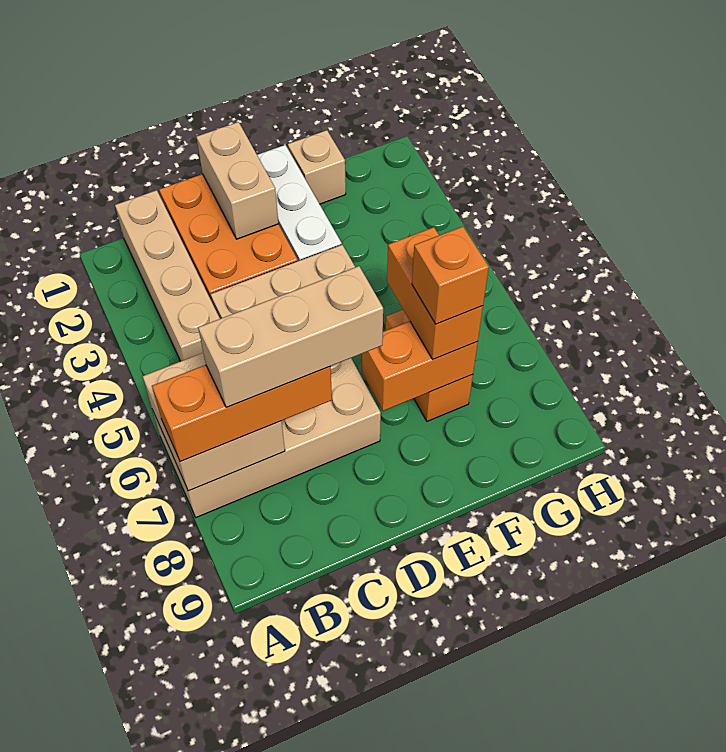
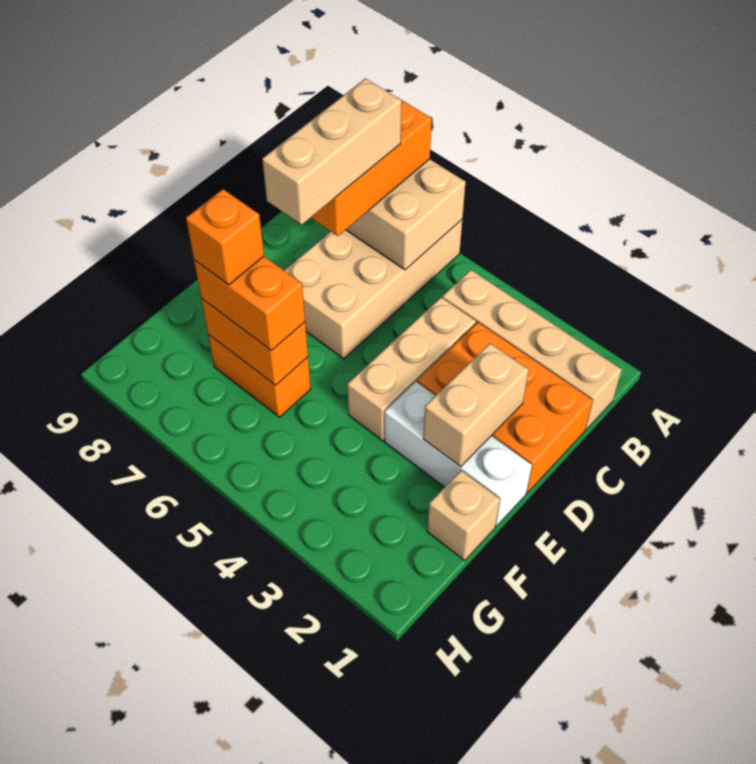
tan brick D1:D2 level 2 -> tan brick D2:E2 level 2
orange brick E7:F7 level 2 -> orange brick F6:F7 level 2

